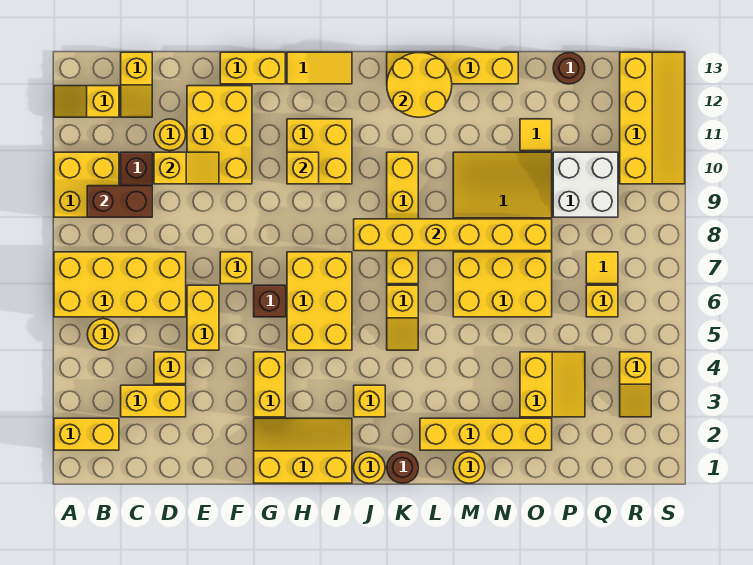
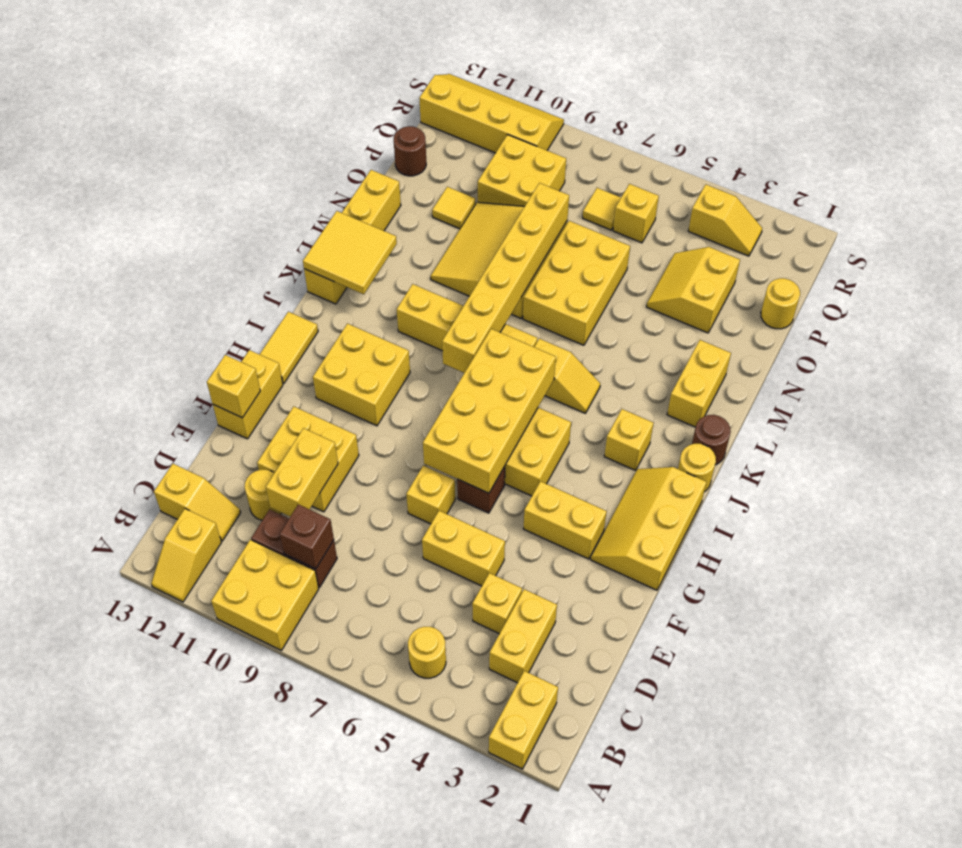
yellow brick A6:D7 level 1 -> yellow brick G6:J7 level 2
brown brick B9:C9 level 2 -> brown brick C9 level 2
yellow slope D10:E10 level 2 top D -> yellow brick D10:E10 level 2
yellow brick E10:F12 level 1 -> yellow brick E10:F11 level 1
yellow brick H10 level 2 -> yellow brick F13 level 2
yellow round brick K12:L13 level 2 -> yellow tile K12:L13 level 2
yellow brick L2:O2 level 1 -> yellow brick L2:M2 level 1
yellow round brick M1 level 1 -> yellow round brick P1 level 1
yellow slope O3:P4 level 1 top O -> yellow slope O3:P4 level 1 top 3
white brick P9:Q10 level 1 -> yellow brick P9:Q10 level 1

